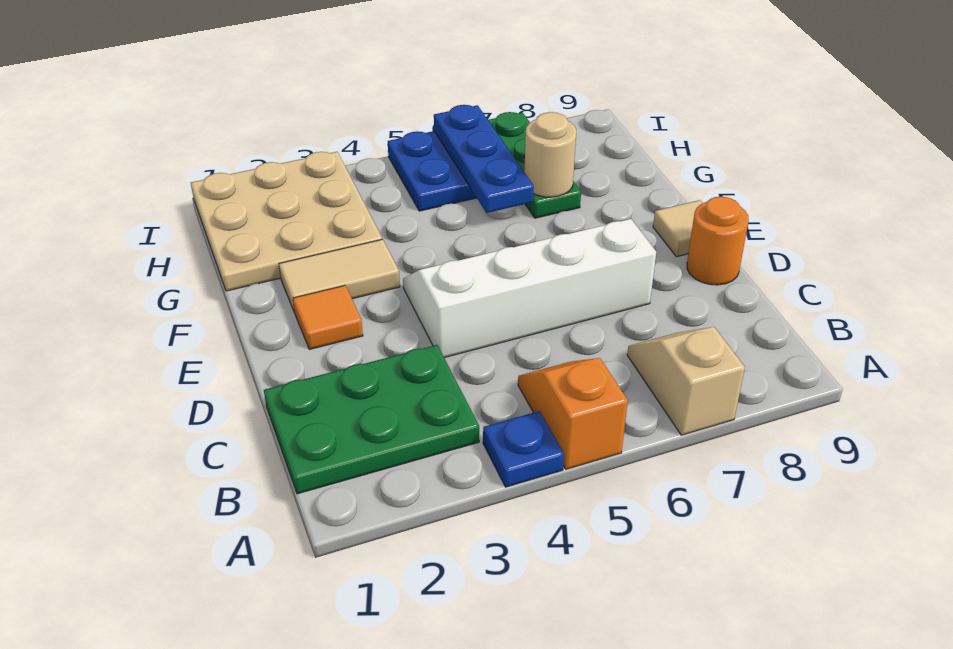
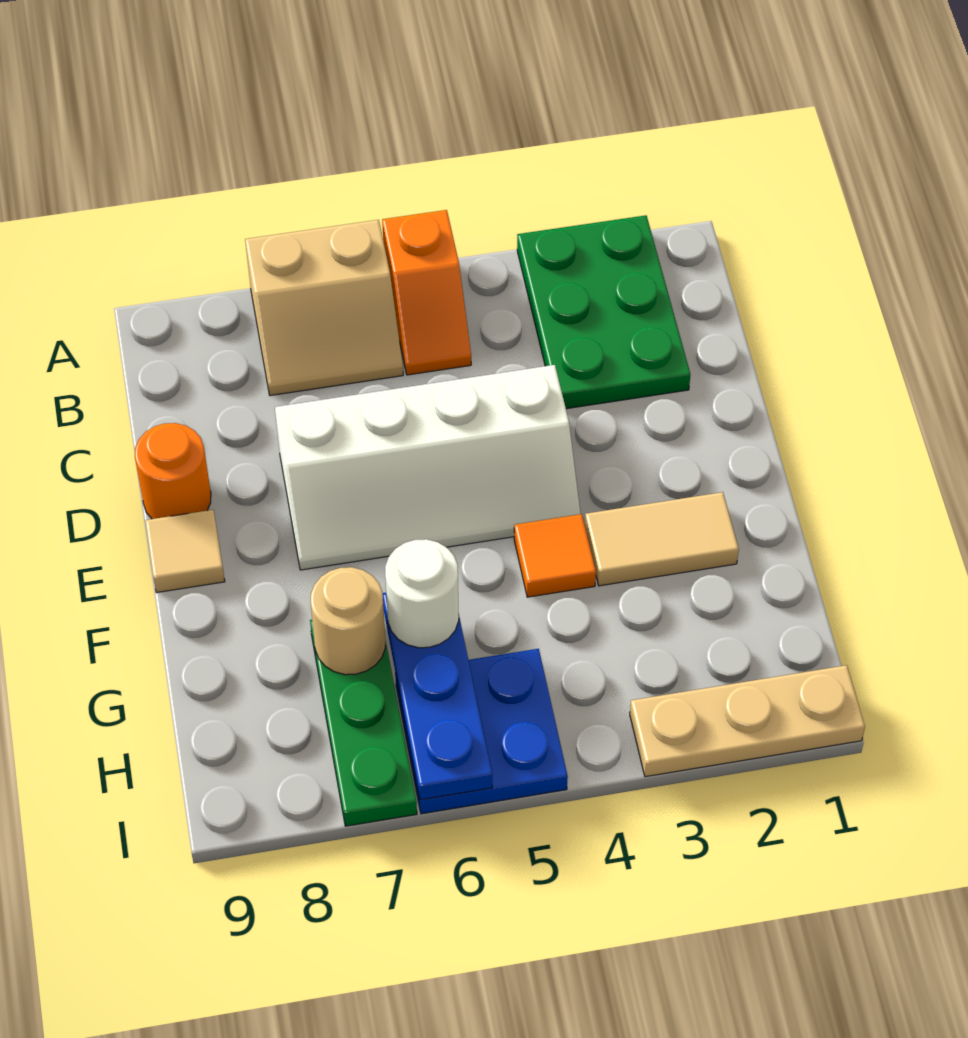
blue plate A4 level 1 -> none
tan slope A7:B7 level 1 top A -> tan slope A6:B7 level 1 top A
green plate B1:C3 level 1 -> green plate A2:C3 level 1
orange tile E2 level 1 -> orange tile F4 level 1
tan plate G1:I3 level 1 -> tan plate I1:I3 level 1
none -> white round brick G6 level 3

